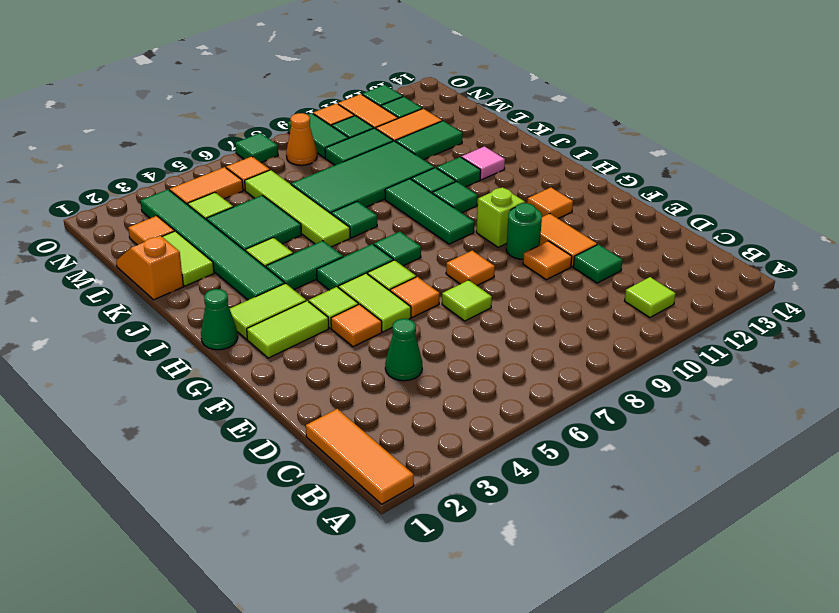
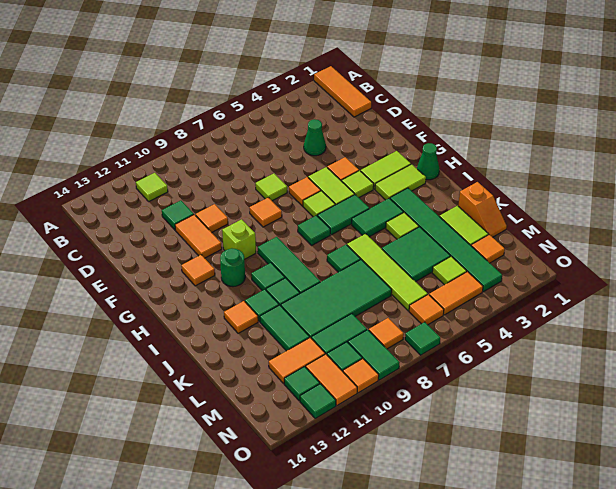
green round brick F10 level 1 -> green round brick H11 level 1
pink tile J12 level 1 -> orange tile J12 level 1
green tile L11:L12 level 1 -> green tile K11:L11 level 1
orange cone N8 level 1 -> orange tile N8 level 1

